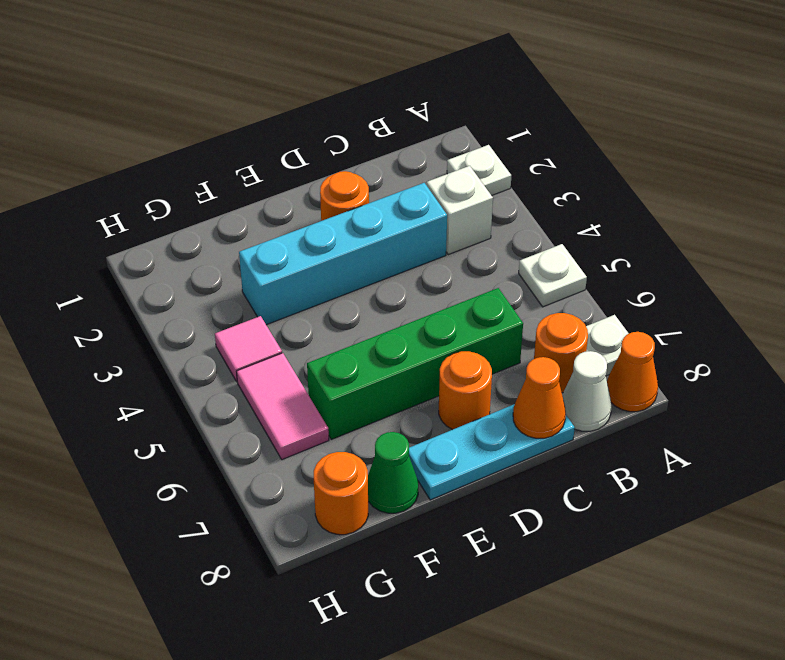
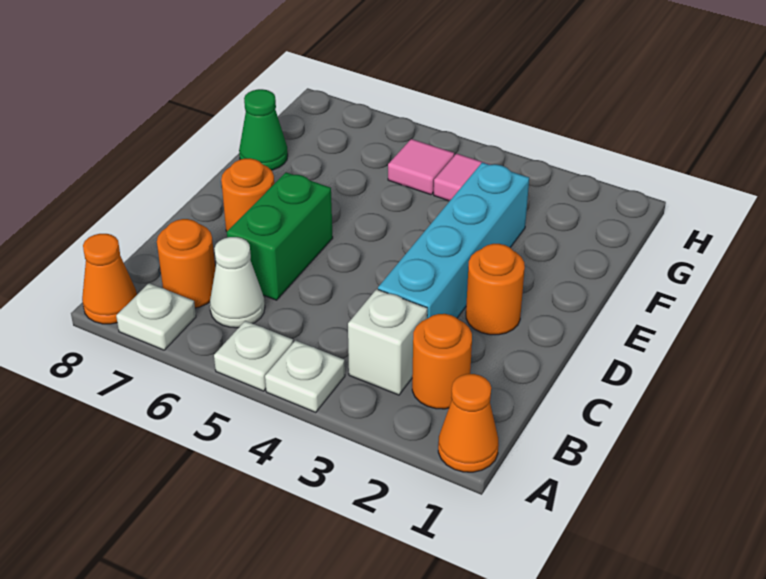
white plate A2 level 1 -> white plate A4 level 1
white cone B8 level 1 -> white cone B6 level 1
green brick C6:F6 level 1 -> green brick C6:D6 level 1
cyan plate C8:E8 level 1 -> none
orange cone C8 level 2 -> orange cone A1 level 1
pink tile G5:G6 level 1 -> pink tile G5 level 1
orange round brick G8 level 1 -> orange round brick B2 level 1

